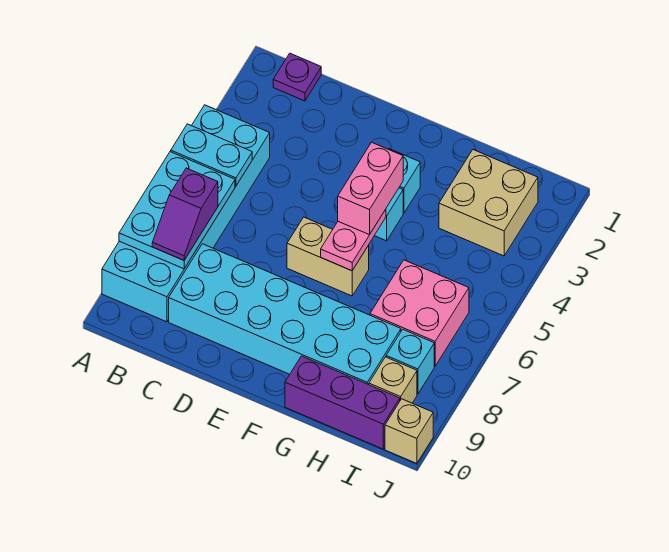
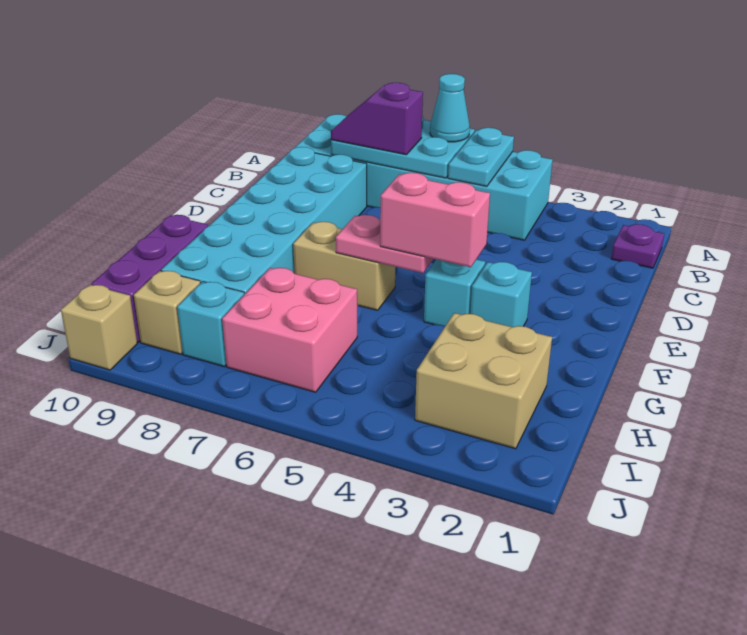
none -> cyan cone A6 level 3
tan brick E6:F6 level 1 -> tan brick F6:F7 level 1

